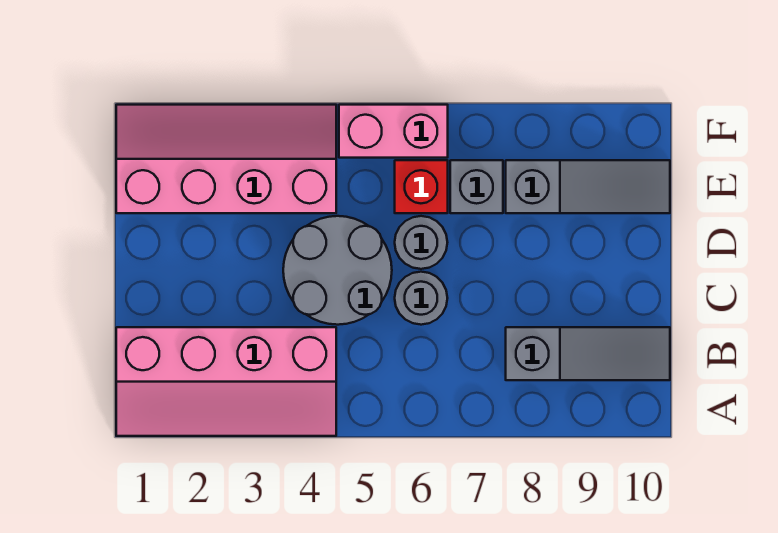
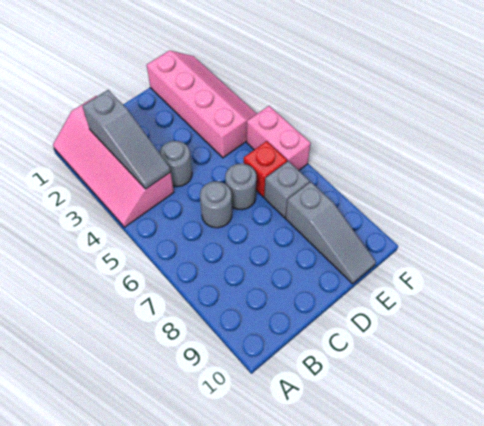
grey slope B8:B10 level 1 top 8 -> grey slope B2:B4 level 2 top 2
grey round brick C4:D5 level 1 -> grey round brick C4 level 1

